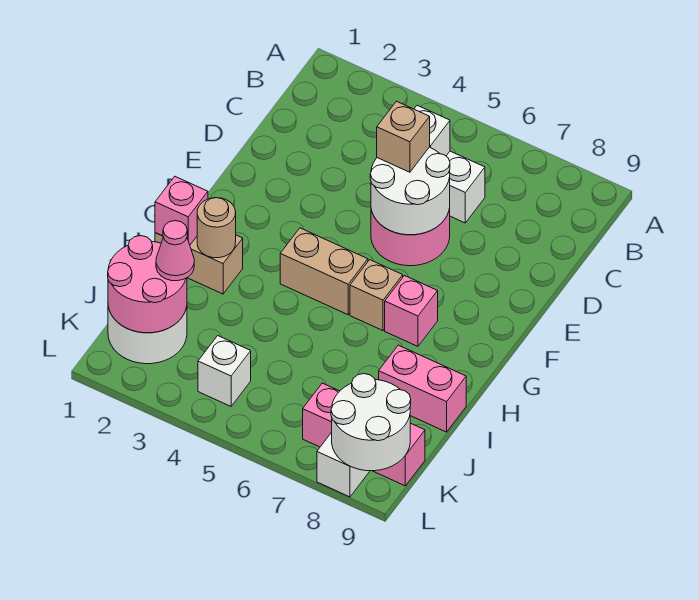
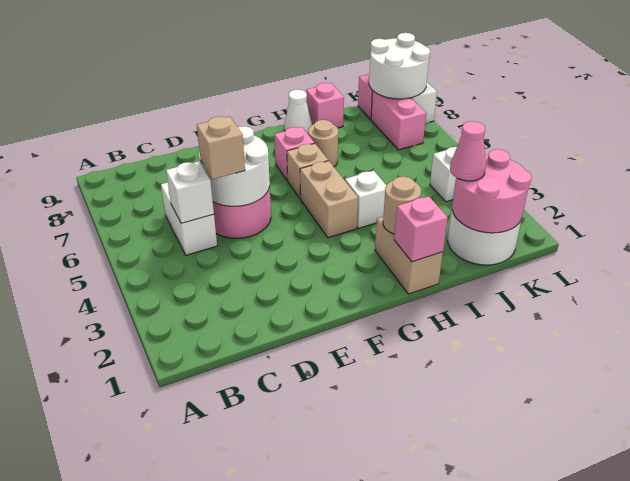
none -> white brick H4 level 1
none -> tan round brick H7 level 1
none -> white cone H9 level 1
pink brick I8:I9 level 1 -> pink brick I9 level 1

